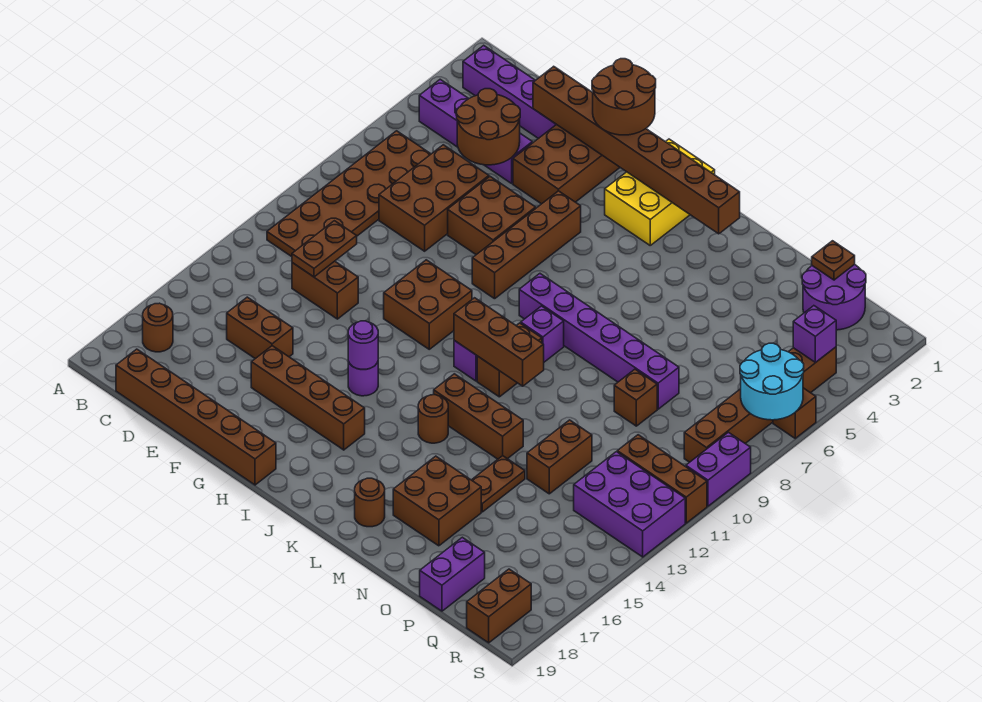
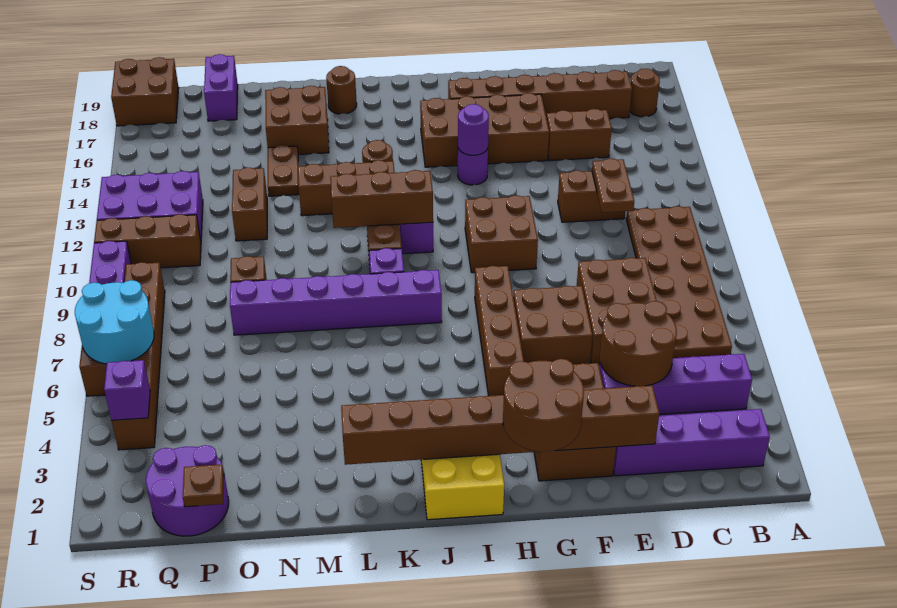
brown brick C19:H19 level 1 -> brown brick C17:H17 level 1
brown brick F16:I16 level 1 -> brown brick F15:I16 level 1
brown brick R18:R19 level 1 -> brown brick R18:S19 level 1

